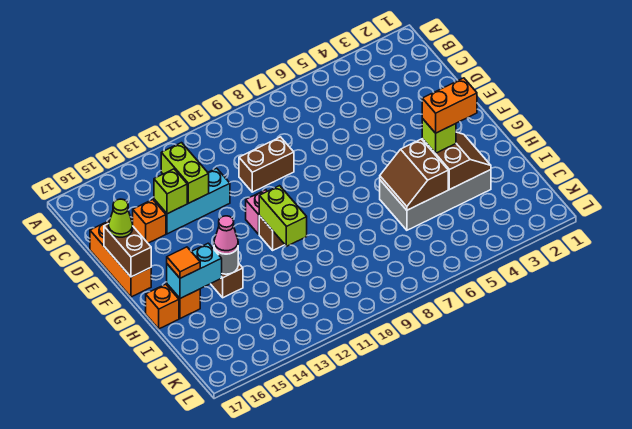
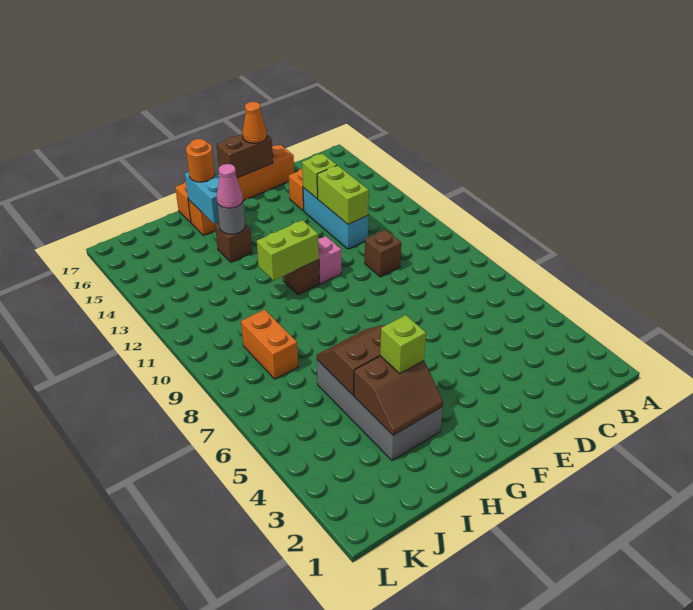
lime brick C13:D13 level 2 -> lime brick D12:D13 level 2
brown brick D9:D10 level 1 -> brown brick D10 level 1
lime cone E17 level 3 -> orange cone E17 level 3
orange brick H3:H4 level 4 -> orange brick J8:J9 level 1
orange tile H16 level 3 -> orange round brick H16 level 3

